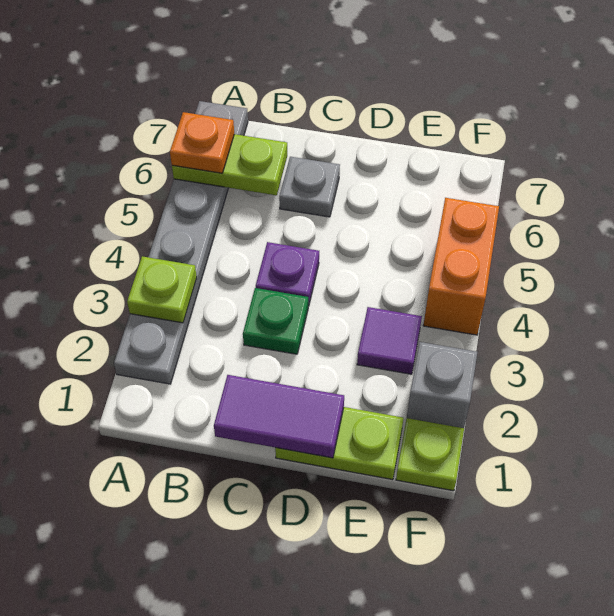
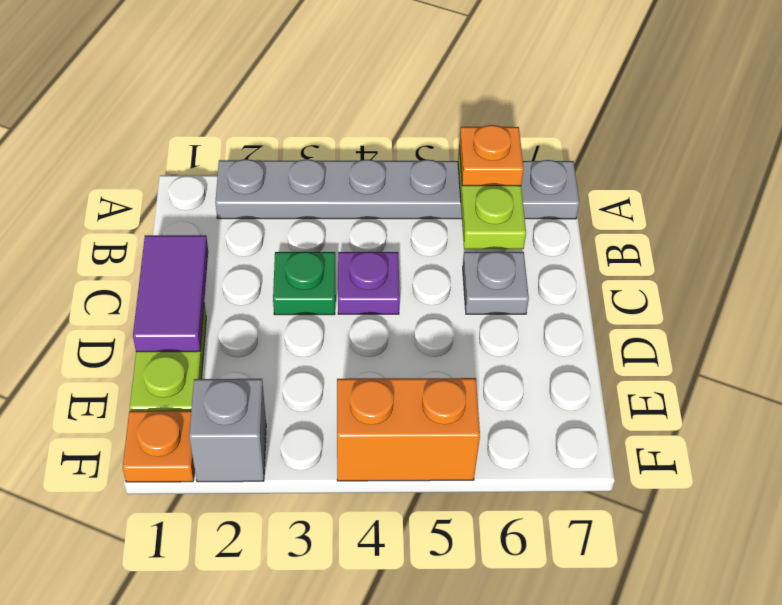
lime plate A3 level 2 -> none
purple tile E3 level 1 -> none
lime plate F1 level 1 -> orange plate F1 level 1

